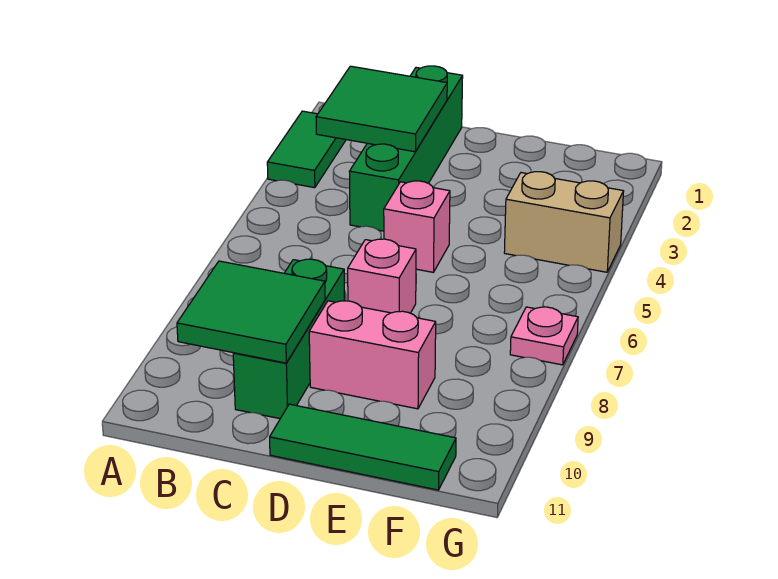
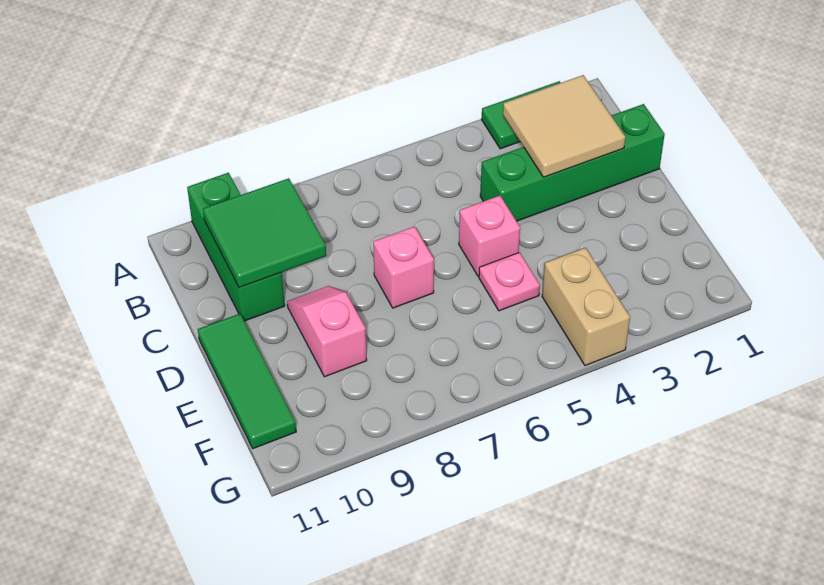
green tile B2:C3 level 2 -> tan tile B2:C3 level 2
green brick C8:C10 level 1 -> green brick A10:C10 level 1
pink brick D9:E9 level 1 -> pink slope D9:E9 level 1 top E
pink plate G7 level 1 -> pink plate E5 level 1

